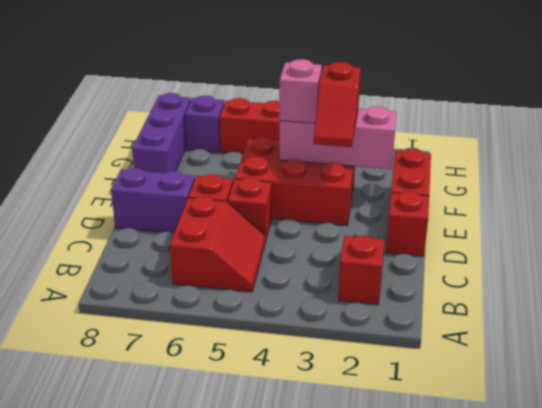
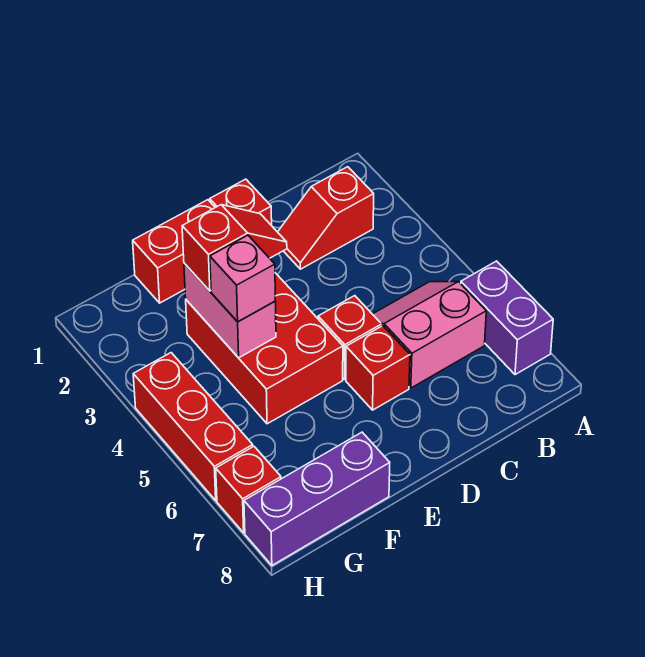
red slope B5:C6 level 1 top 6 -> pink slope B5:C6 level 1 top 6
purple brick D7:D8 level 1 -> purple brick A6:A7 level 1
pink brick F2:F4 level 2 -> pink brick F3:F4 level 2
purple brick H7 level 1 -> red brick H7 level 1

